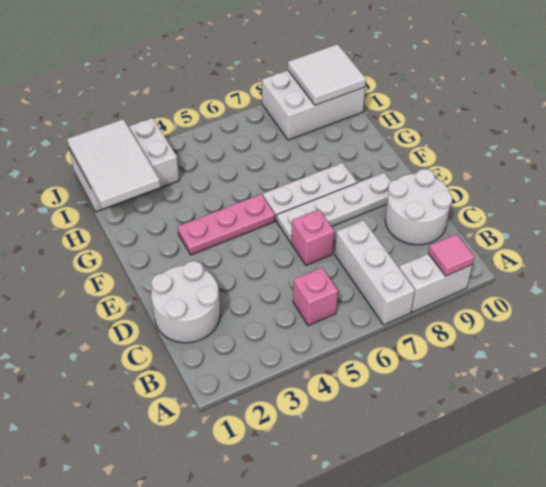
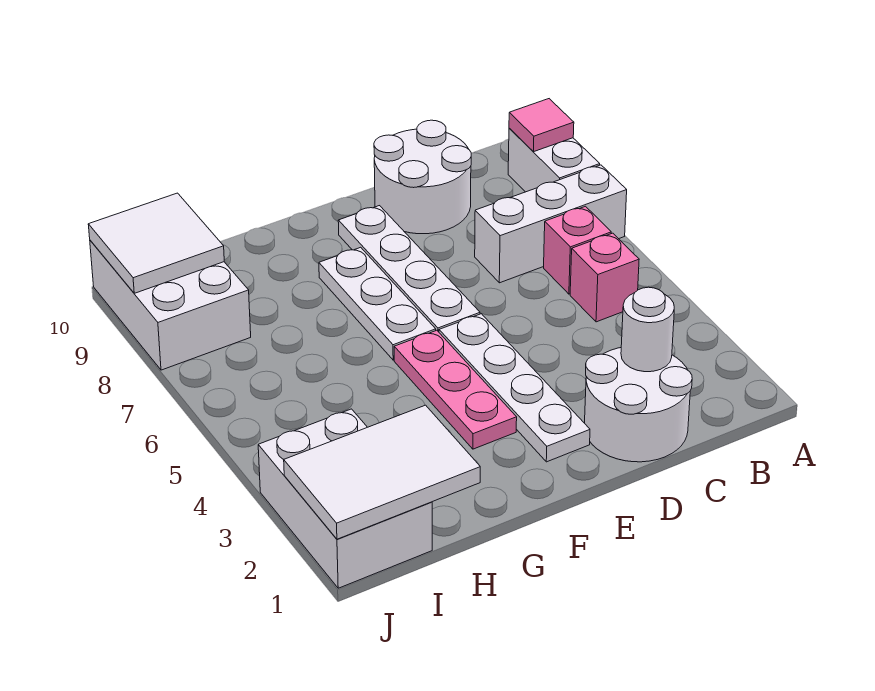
none -> white round brick C2 level 2
pink brick D6 level 1 -> pink brick B6 level 1
none -> white plate E2:E5 level 1

